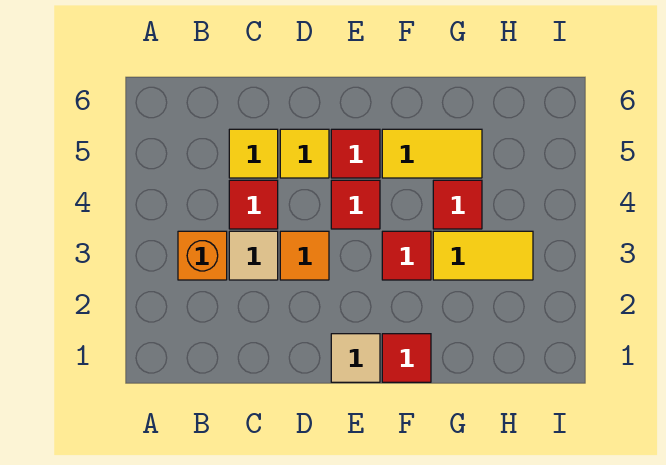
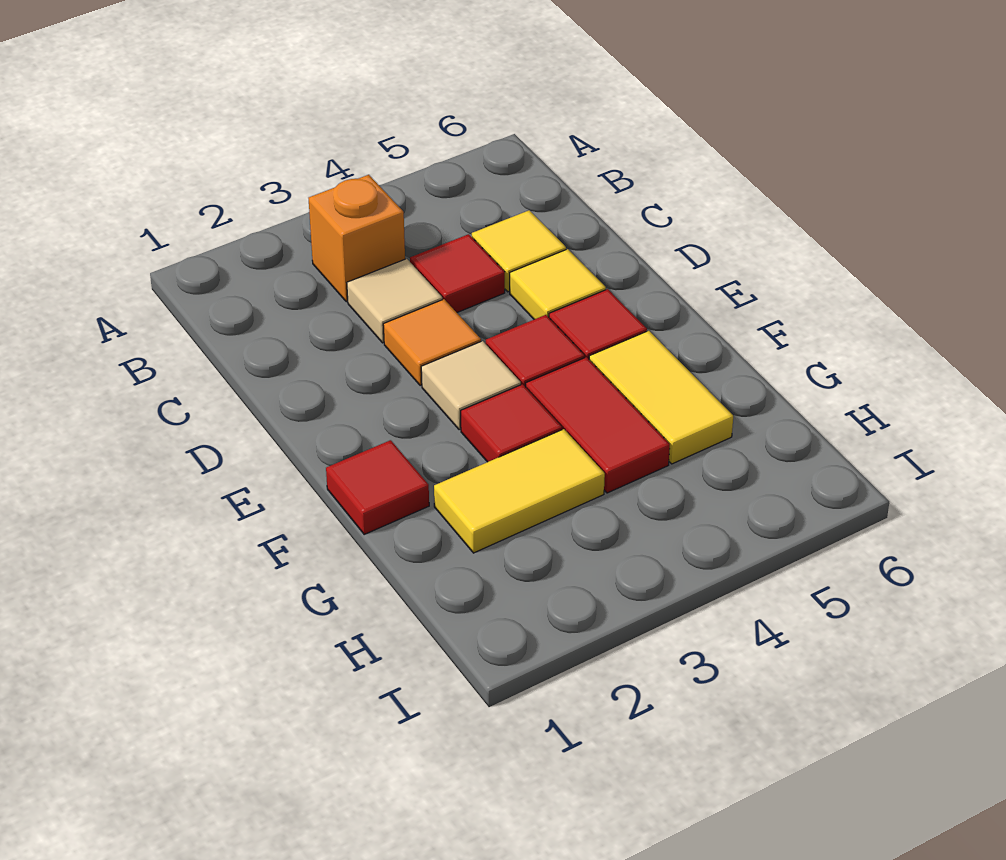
tan tile E1 level 1 -> tan tile E3 level 1
yellow tile G3:H3 level 1 -> yellow tile G2:G3 level 1
red tile G4 level 1 -> red tile F4:G4 level 1

